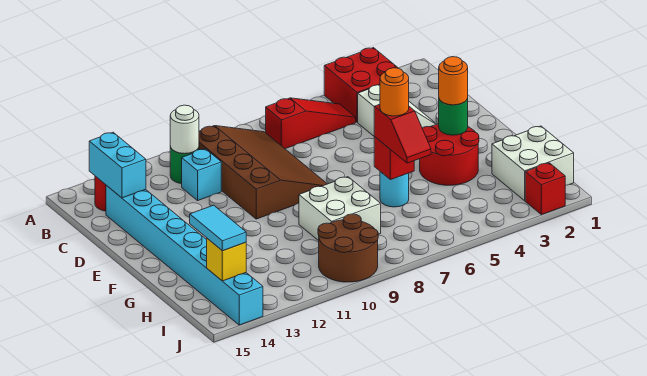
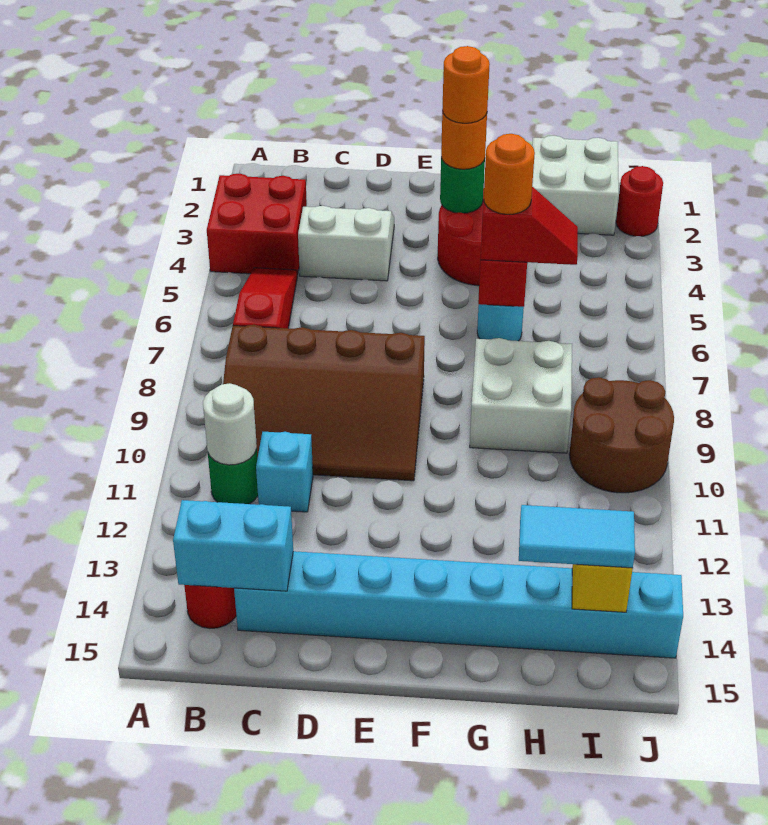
brown slope B8:E10 level 1 top 10 -> brown slope B8:E10 level 1 top 8
none -> orange round brick F3 level 4
red brick J2 level 1 -> red round brick J2 level 1

